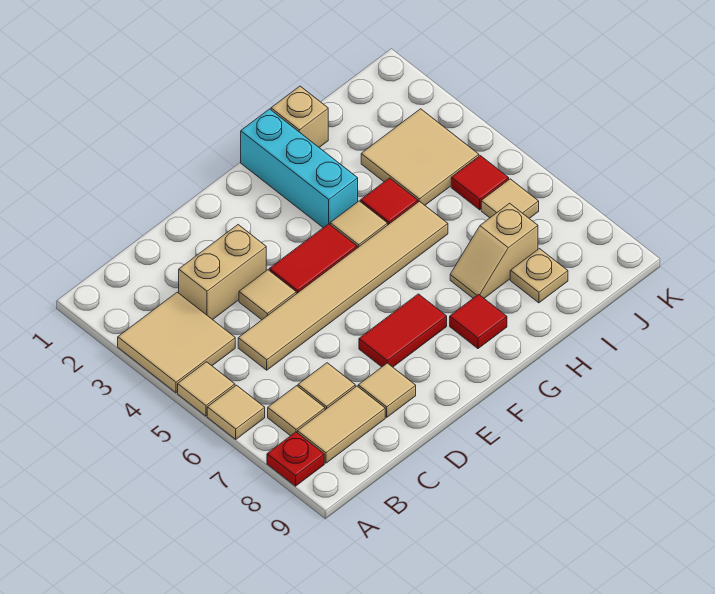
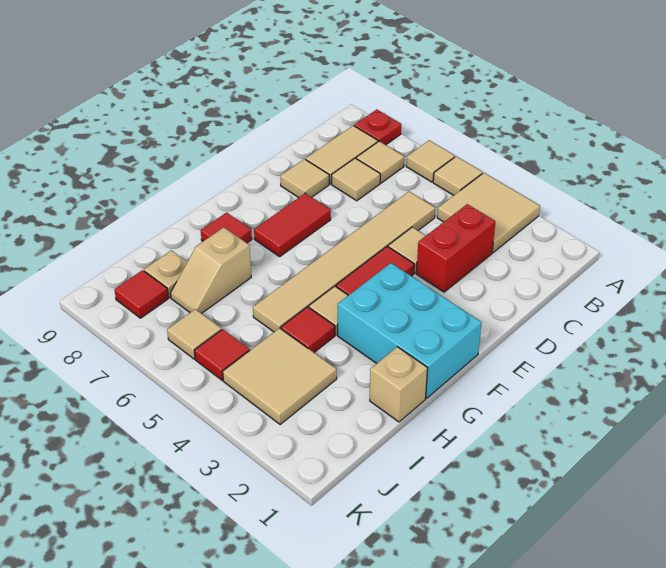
tan brick C3:D3 level 1 -> red brick C3:D3 level 1
cyan brick G1:G3 level 1 -> cyan brick F1:G3 level 1
tan slope H7:I7 level 1 top I -> tan slope H7:I7 level 1 top H
none -> red tile J8 level 1

